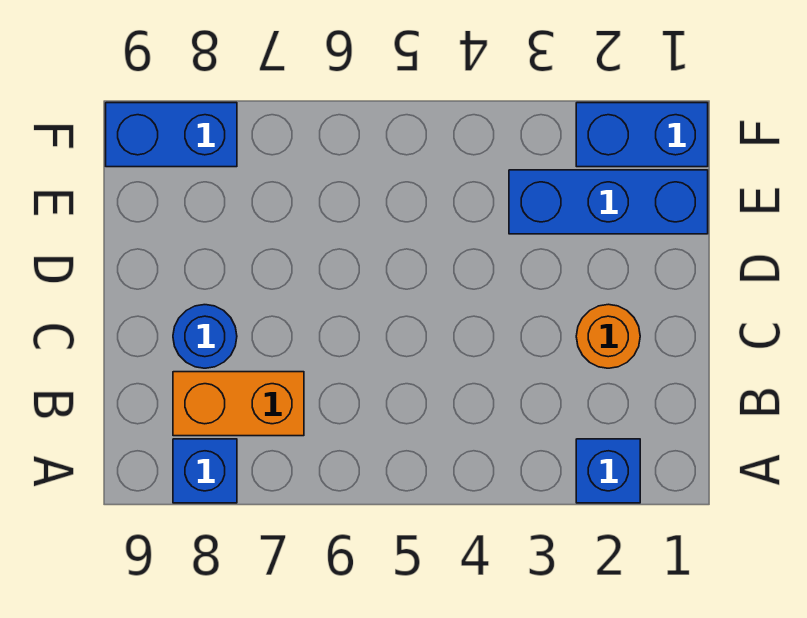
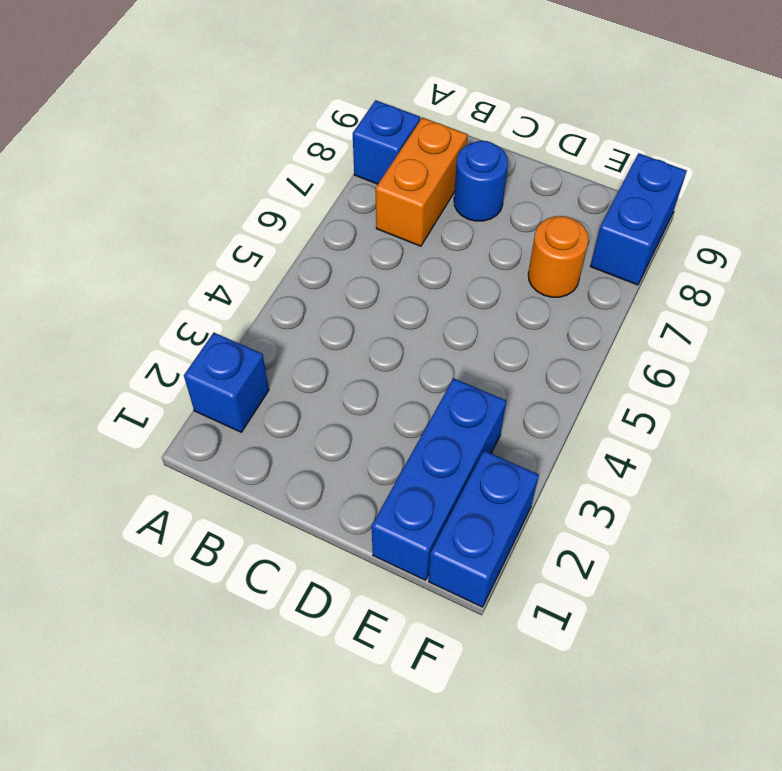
orange round brick C2 level 1 -> orange round brick E7 level 1

